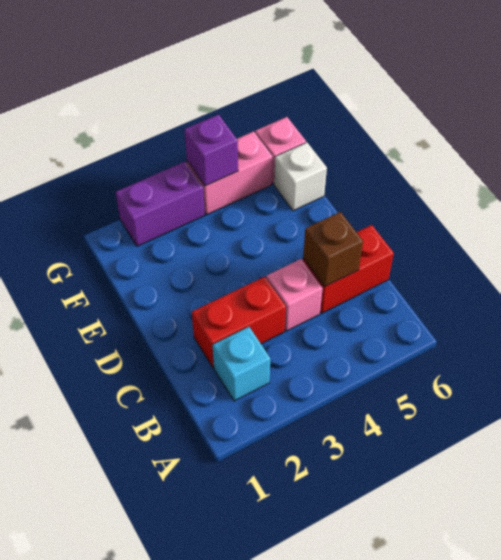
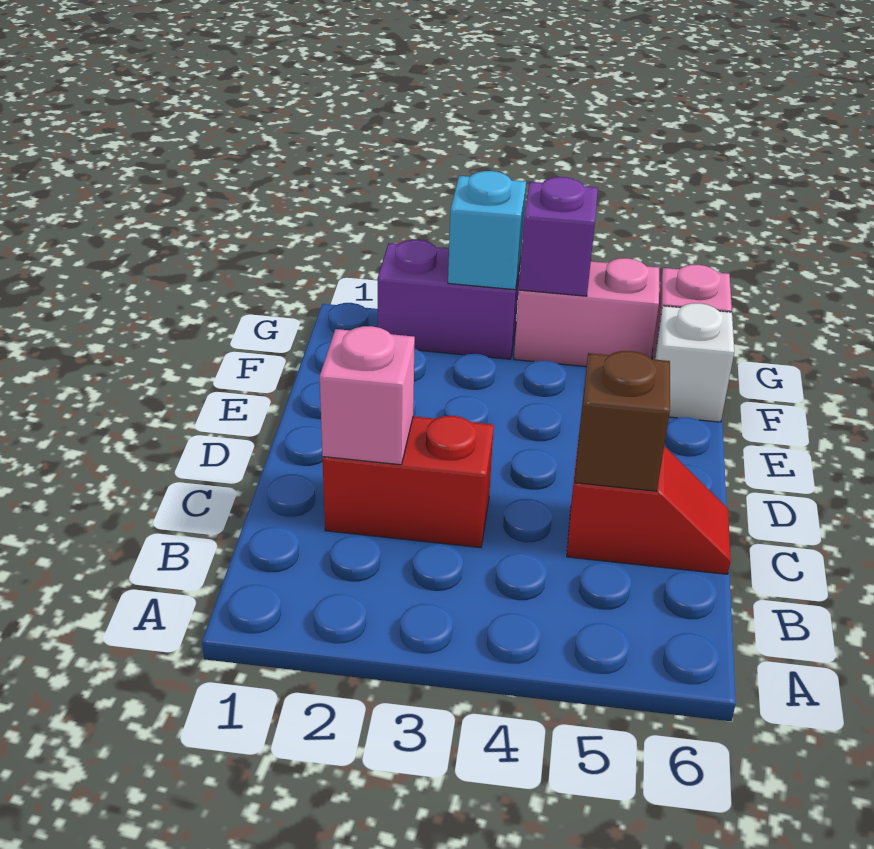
cyan brick B2 level 1 -> cyan brick G3 level 2
pink brick C4 level 1 -> pink brick C2 level 2
red brick C5:C6 level 1 -> red slope C5:C6 level 1 top 5

